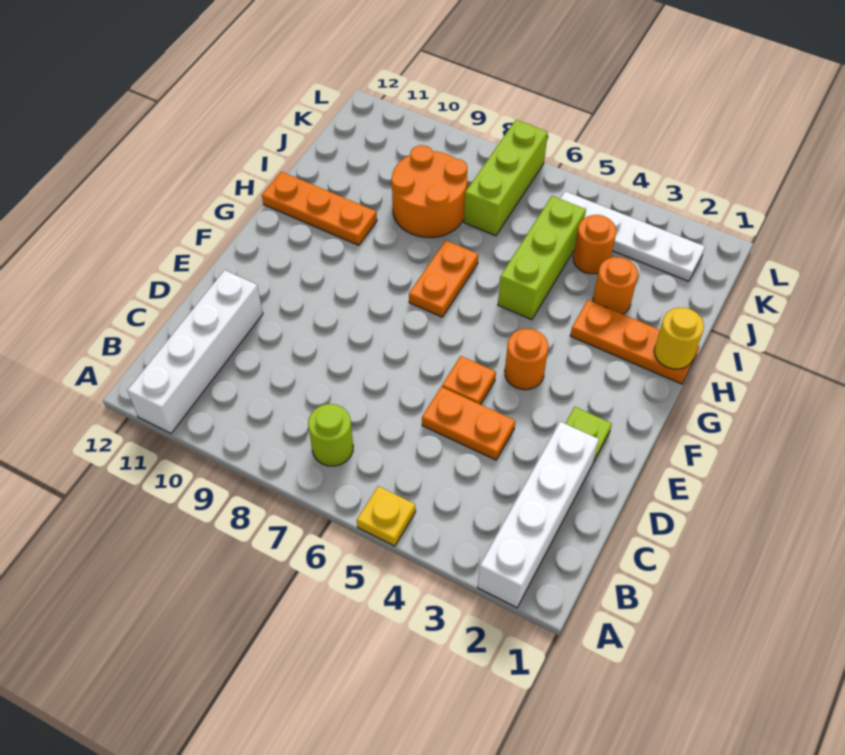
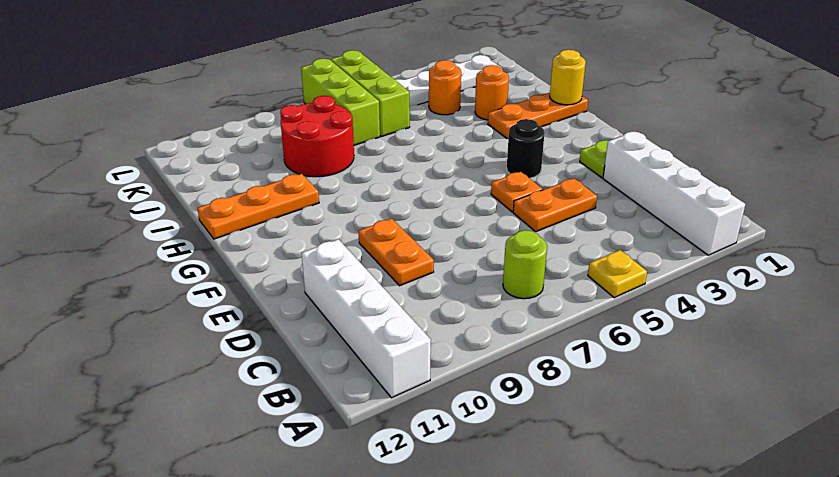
orange round brick F4 level 1 -> black round brick F4 level 1
orange plate G7:H7 level 1 -> orange plate D9:E9 level 1
lime brick H5:J5 level 1 -> lime brick J6:L6 level 1
orange round brick I8:J9 level 1 -> red round brick I8:J9 level 1

